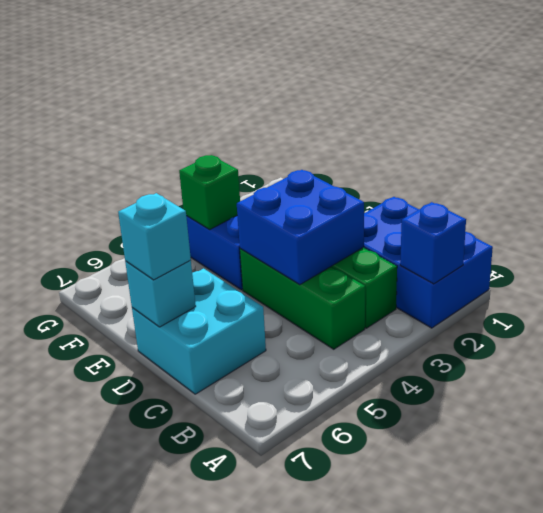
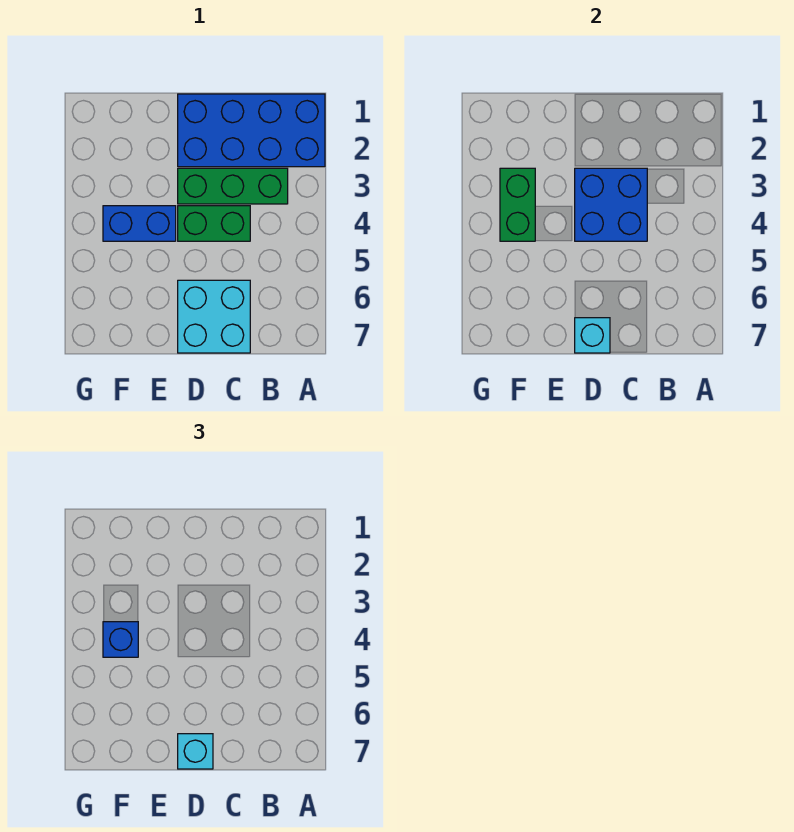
blue brick A1:C2 level 1 -> blue brick A1:D2 level 1
blue brick A2 level 2 -> blue brick F4 level 3
green brick B4:D4 level 1 -> green brick C4:D4 level 1
green brick F4 level 2 -> green brick F3:F4 level 2

